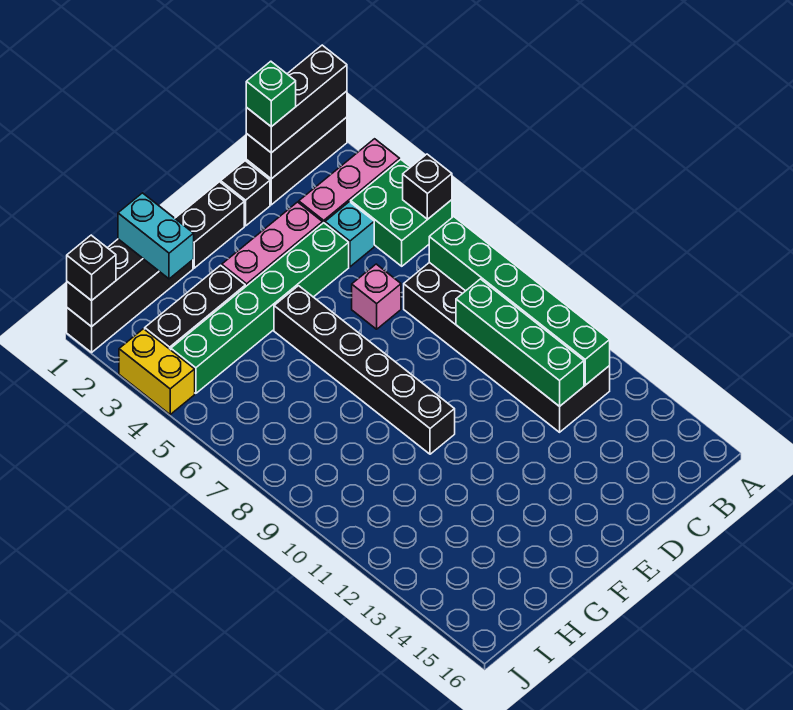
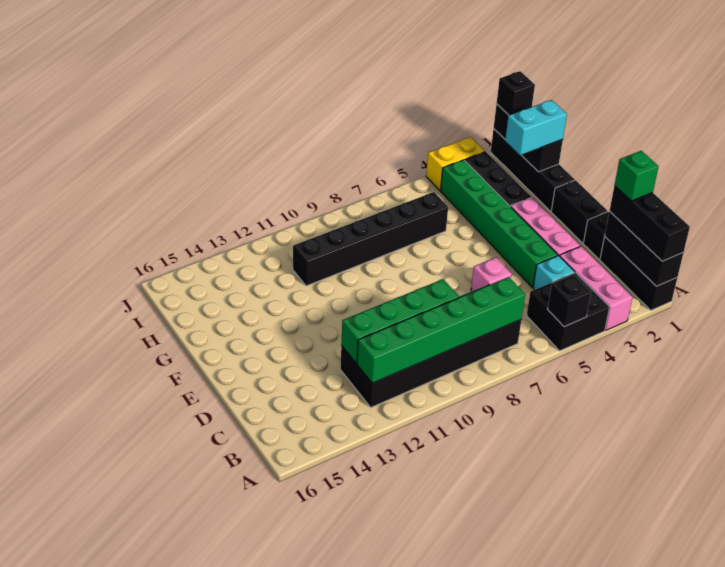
green brick A4:B5 level 1 -> black brick A4:B5 level 1
black brick F5:F10 level 1 -> black brick H6:H11 level 1

